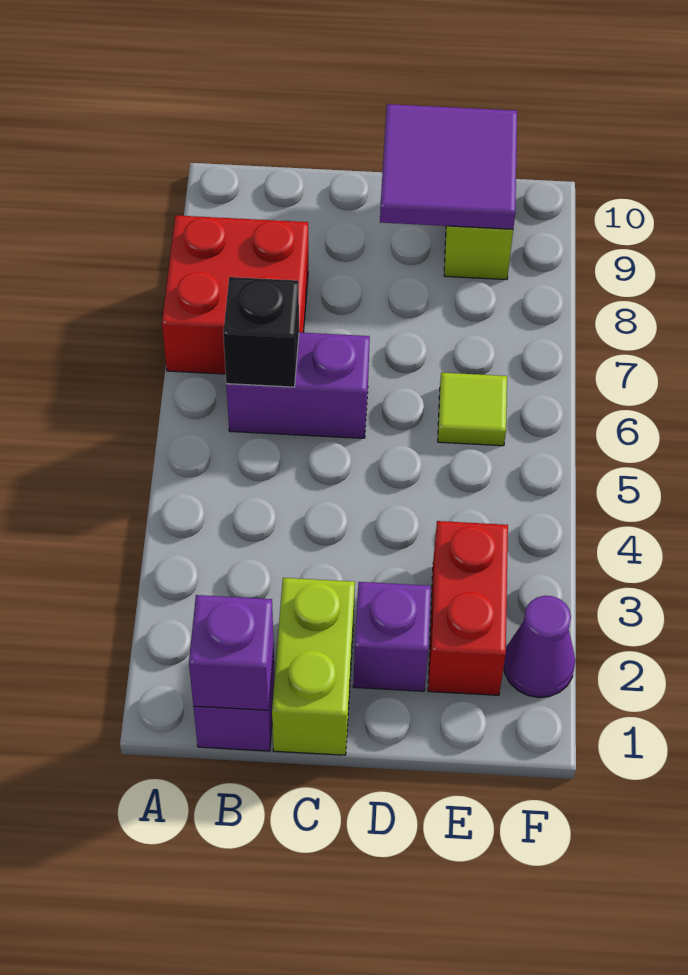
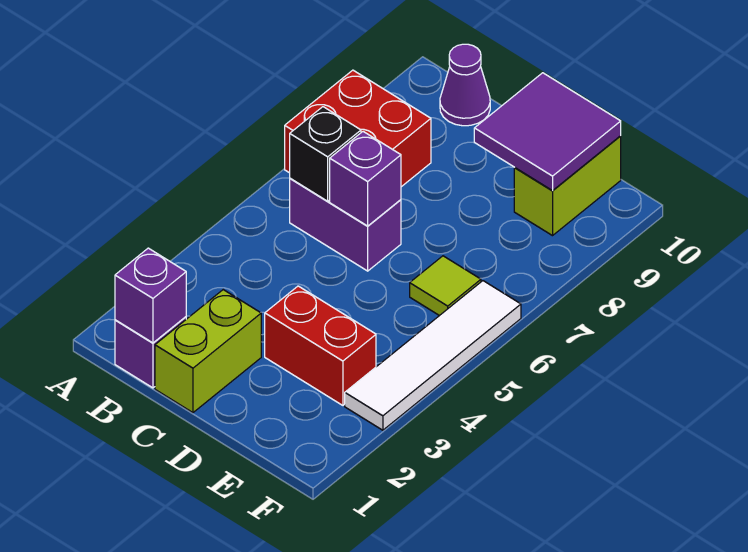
purple brick D2 level 1 -> purple brick C6 level 2
red brick E2:E3 level 1 -> red brick D3:E3 level 1
purple cone F2 level 1 -> purple cone B10 level 1
none -> white tile F3:F6 level 1

